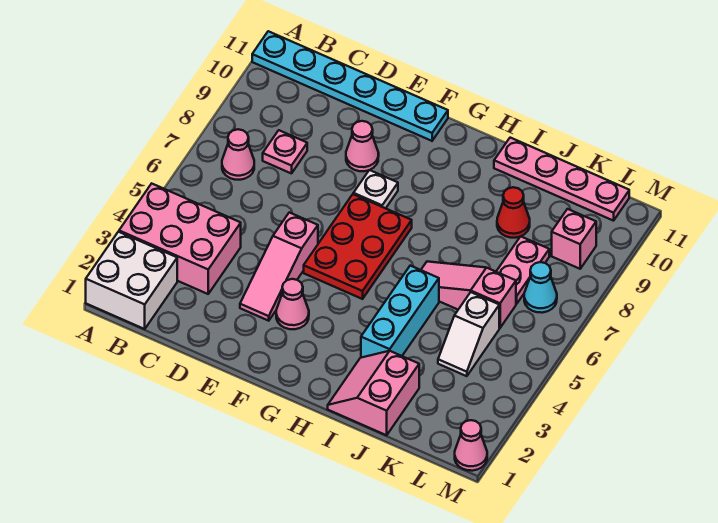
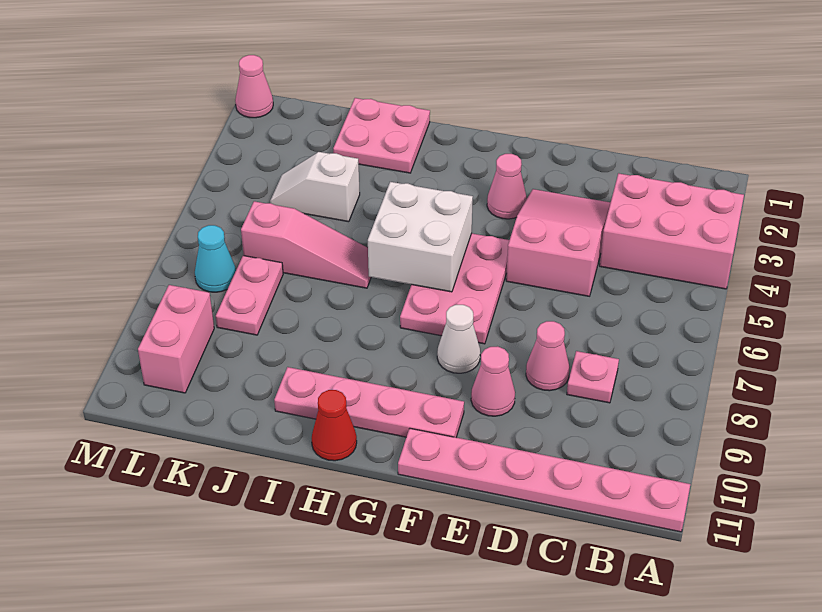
white brick A1:B2 level 1 -> white brick G5:H6 level 2
cyan plate A11:F11 level 1 -> pink plate A11:F11 level 1
pink cone B7 level 1 -> pink cone D8 level 1
pink slope E3:E5 level 1 top 5 -> pink slope D3:E5 level 1 top 5
red plate F5:G7 level 1 -> pink plate F5:G7 level 1
white plate F8 level 1 -> white cone F8 level 1
pink slope I1:J2 level 1 top J -> pink plate I1:J2 level 1
cyan brick I3:I5 level 1 -> none
pink plate I11:L11 level 1 -> pink plate F10:I10 level 1
red cone J9 level 1 -> red cone H11 level 1
white slope K4:K5 level 1 top 5 -> white slope J4:K4 level 1 top J
pink brick L9 level 1 -> pink brick L9:L10 level 1

